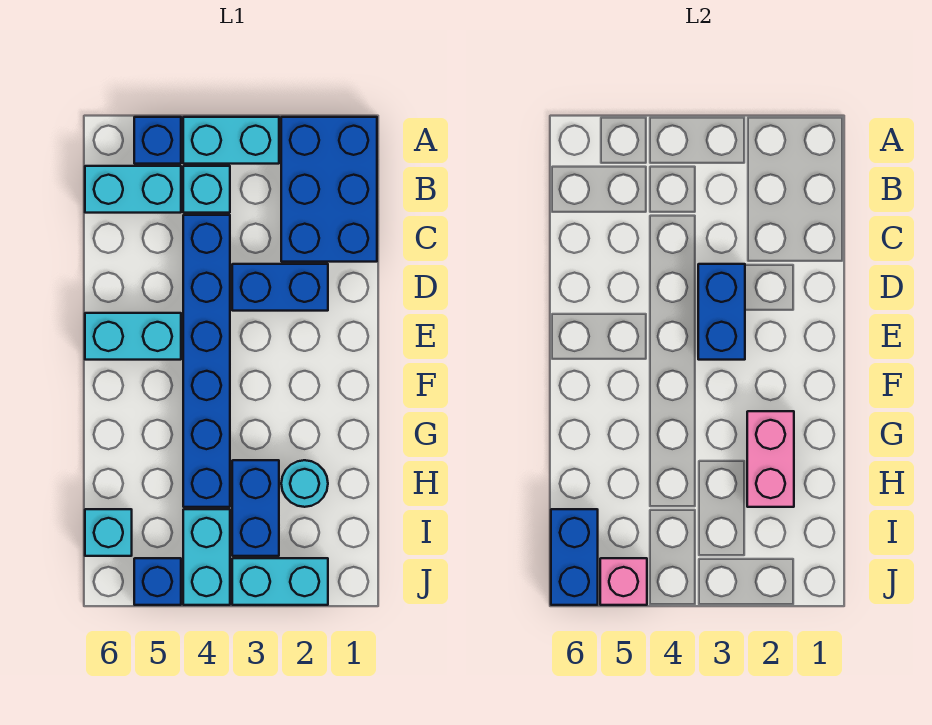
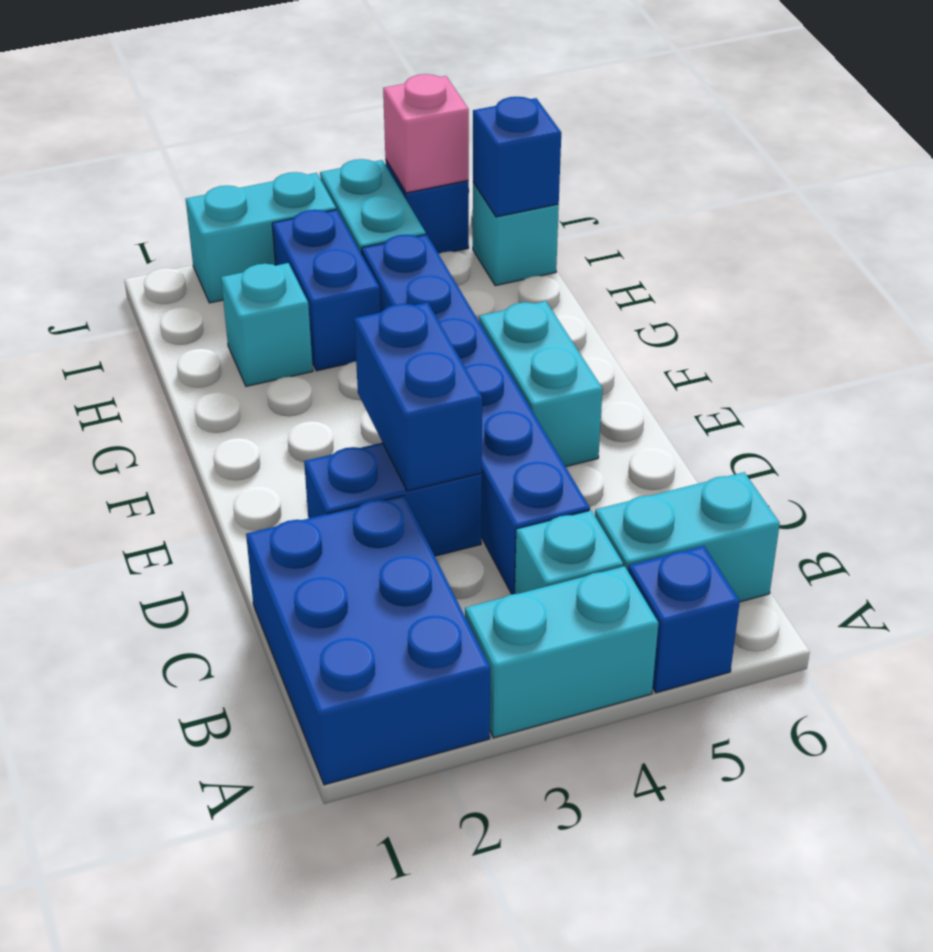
cyan brick E5:E6 level 1 -> cyan brick E5:F5 level 1
pink brick G2:H2 level 2 -> none
cyan round brick H2 level 1 -> cyan brick H2 level 1
blue brick I6:J6 level 2 -> blue brick I6 level 2

